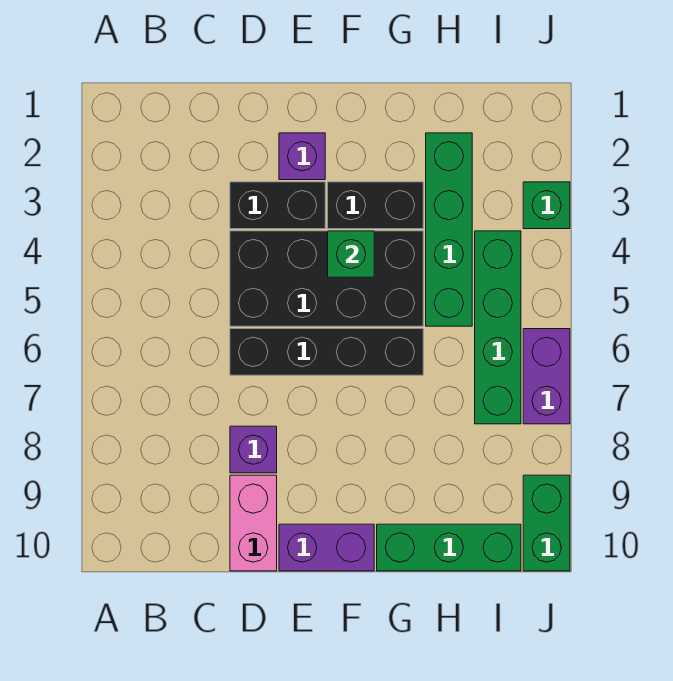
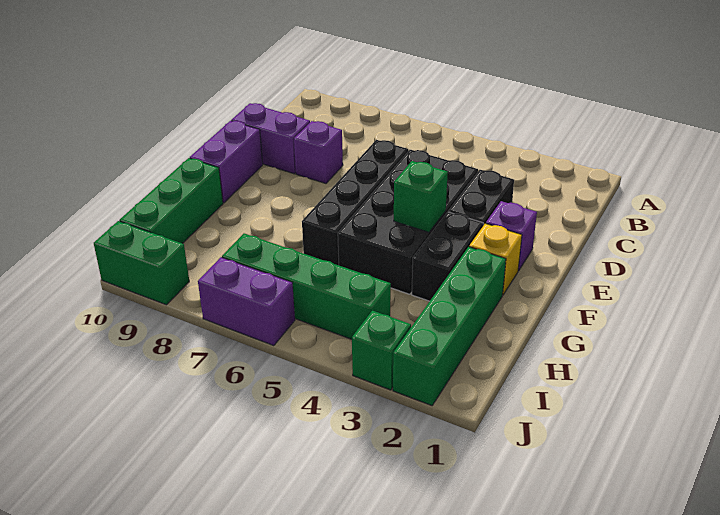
pink brick D9:D10 level 1 -> purple brick D9:D10 level 1
none -> yellow brick F2 level 1
green brick H2:H5 level 1 -> green brick G2:J2 level 1

